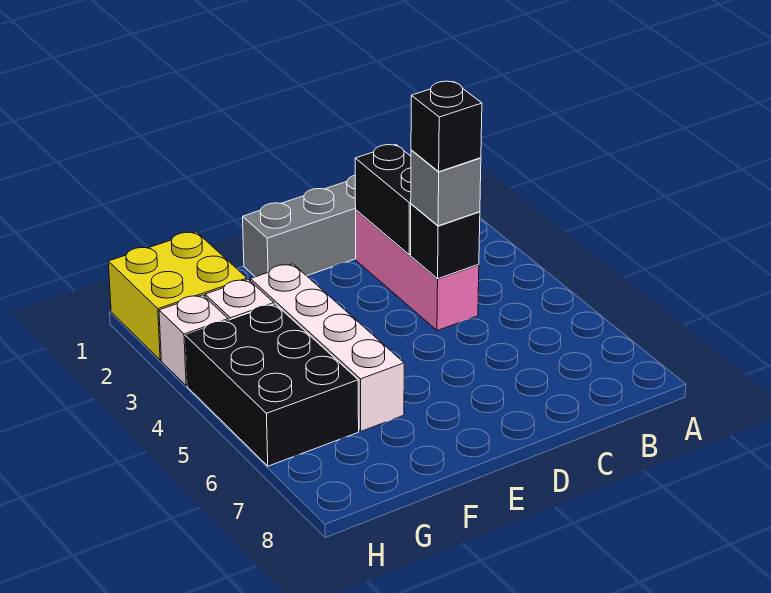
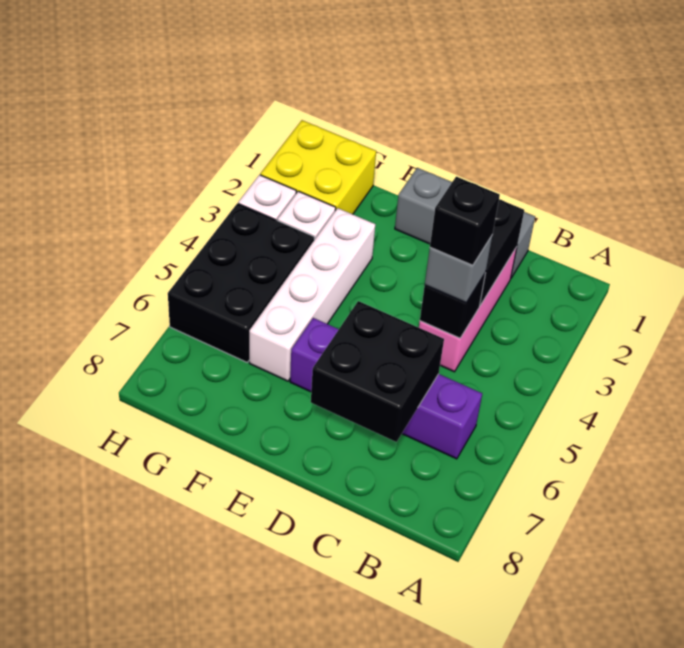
none -> purple brick B6:E6 level 1
none -> black brick C6:D7 level 2

